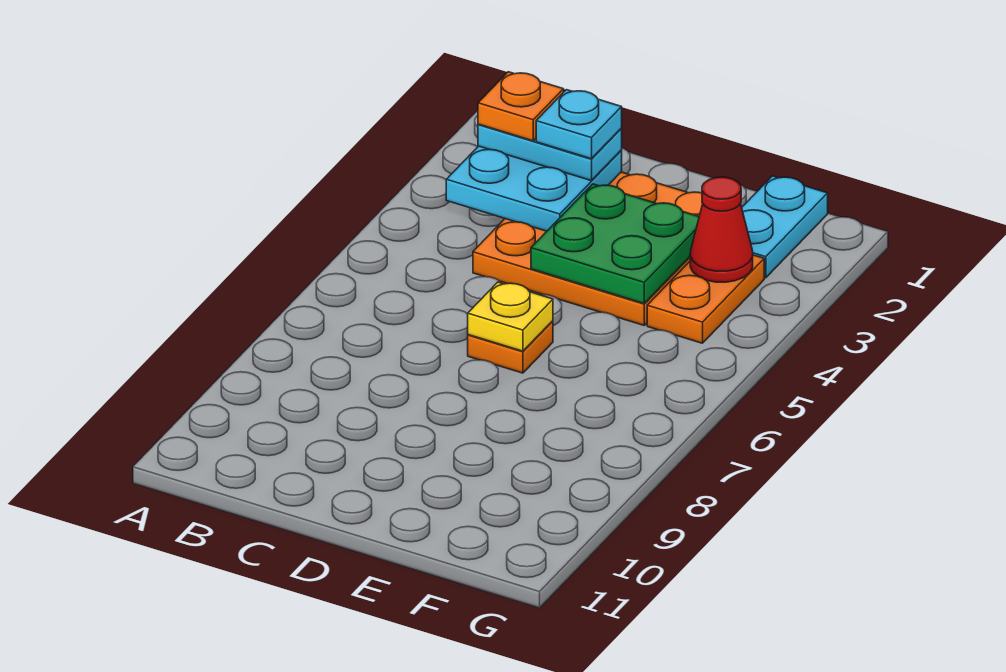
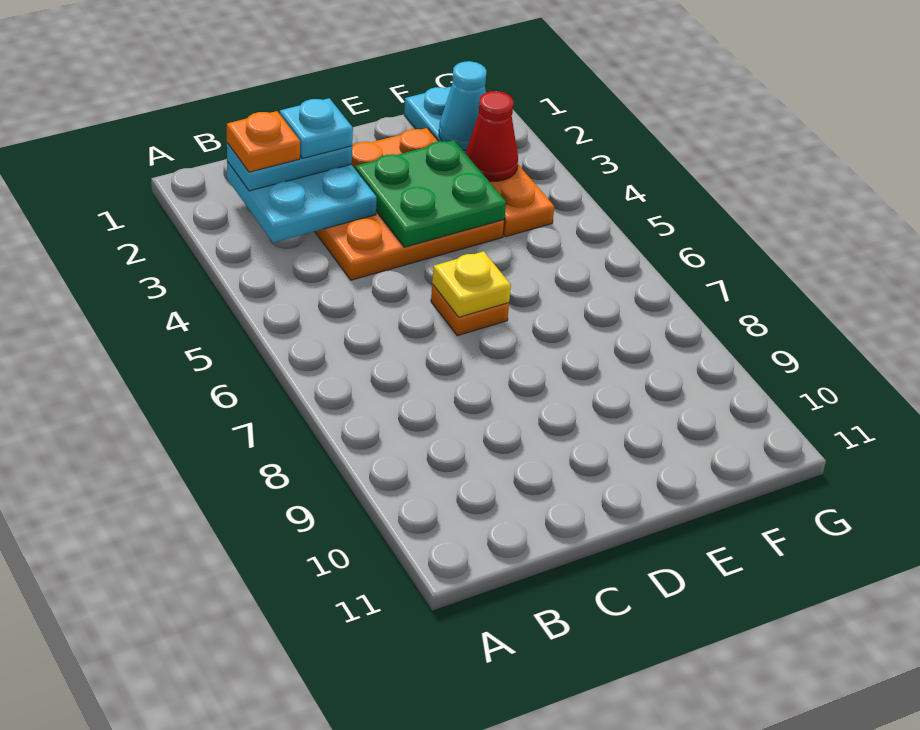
none -> cyan cone F2 level 2

